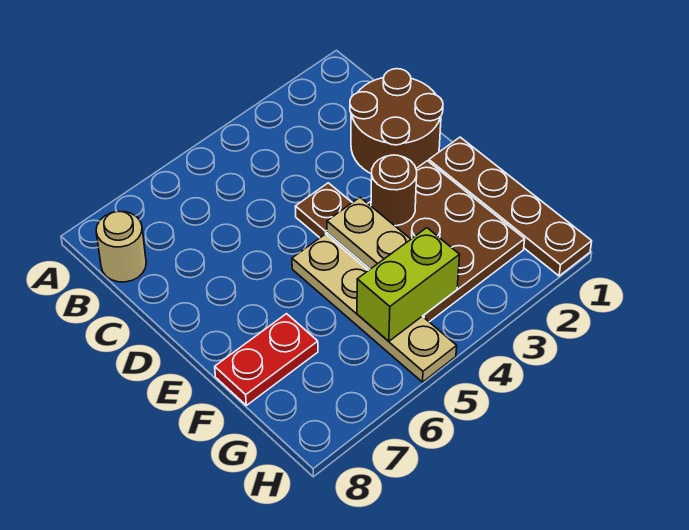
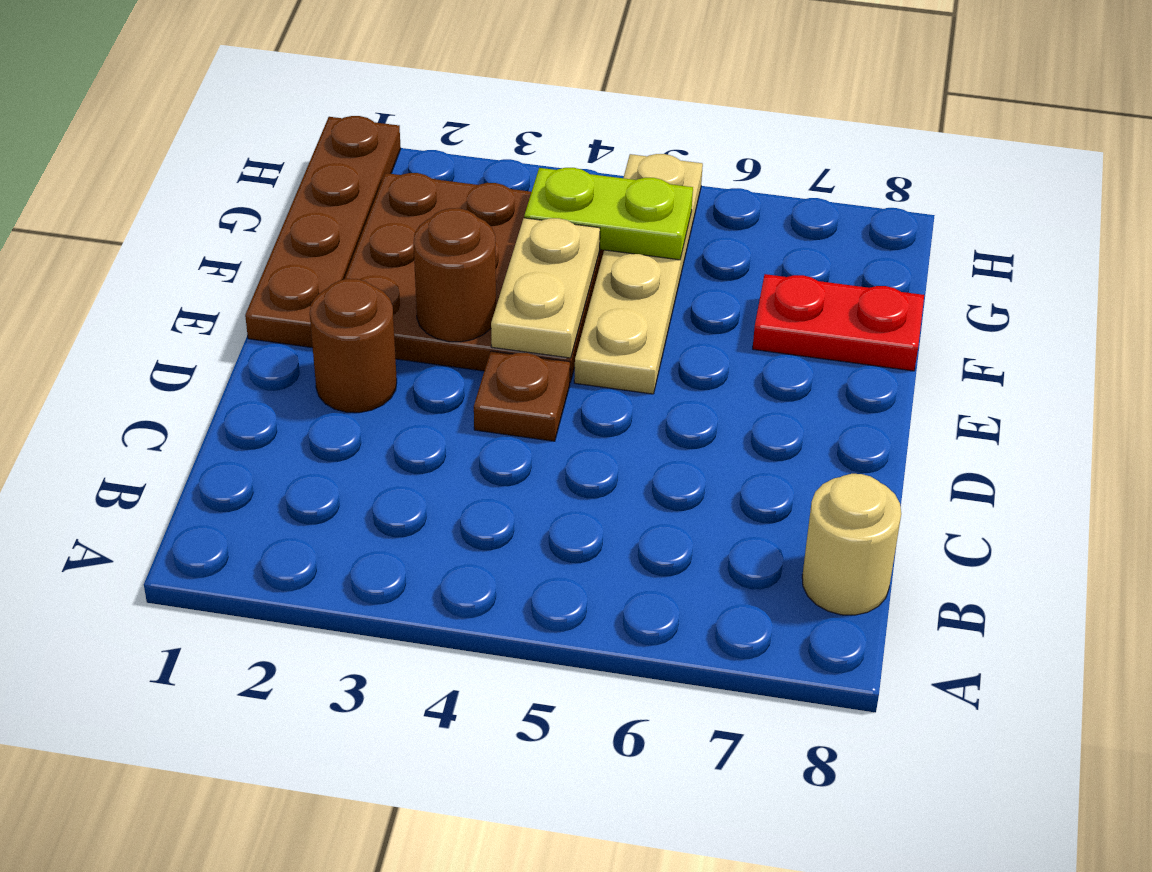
brown round brick C1:D2 level 1 -> brown round brick D2 level 1
lime brick G4:G5 level 2 -> lime plate G4:G5 level 2

